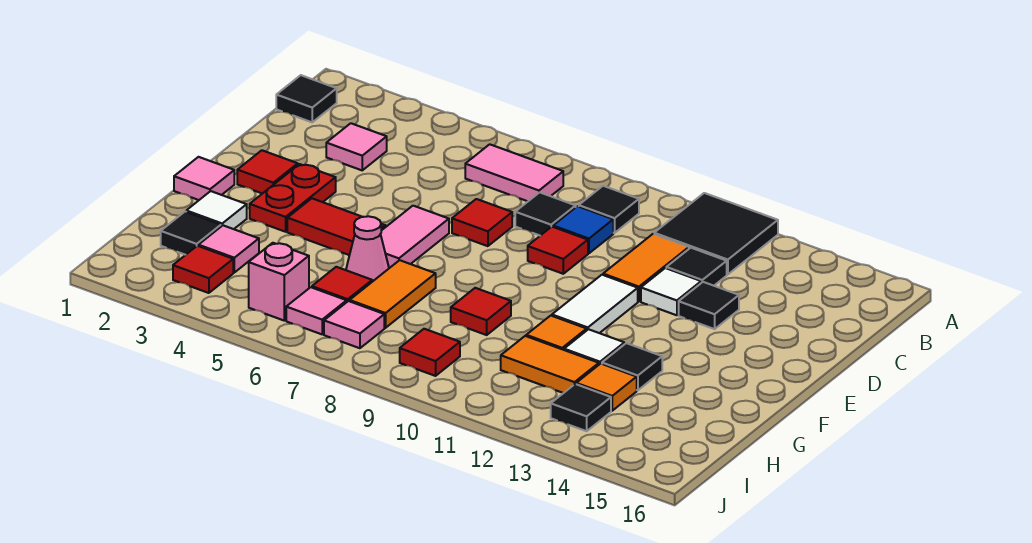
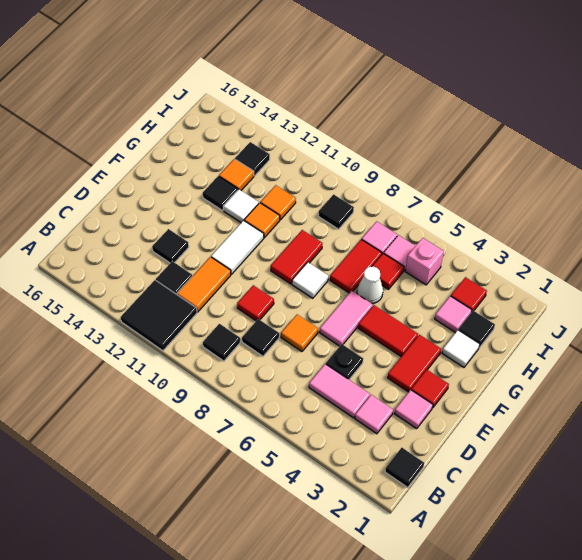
pink tile B6:B7 level 1 -> pink tile C4:C5 level 1
blue tile C9 level 1 -> none
none -> black plate D5 level 1
red tile D7 level 1 -> orange tile D7 level 1
white tile D12 level 1 -> white tile F8 level 1
red plate E3:F3 level 1 -> red tile E3:F3 level 1
pink tile F1 level 1 -> pink tile D2 level 1
pink cone G6 level 1 -> white cone G6 level 1
orange tile G7:H7 level 1 -> red tile G7:H7 level 1
red tile G9 level 1 -> red tile F9:G9 level 1
orange tile H11:H12 level 1 -> orange tile H11 level 1
red tile I9 level 1 -> black tile I9 level 1

